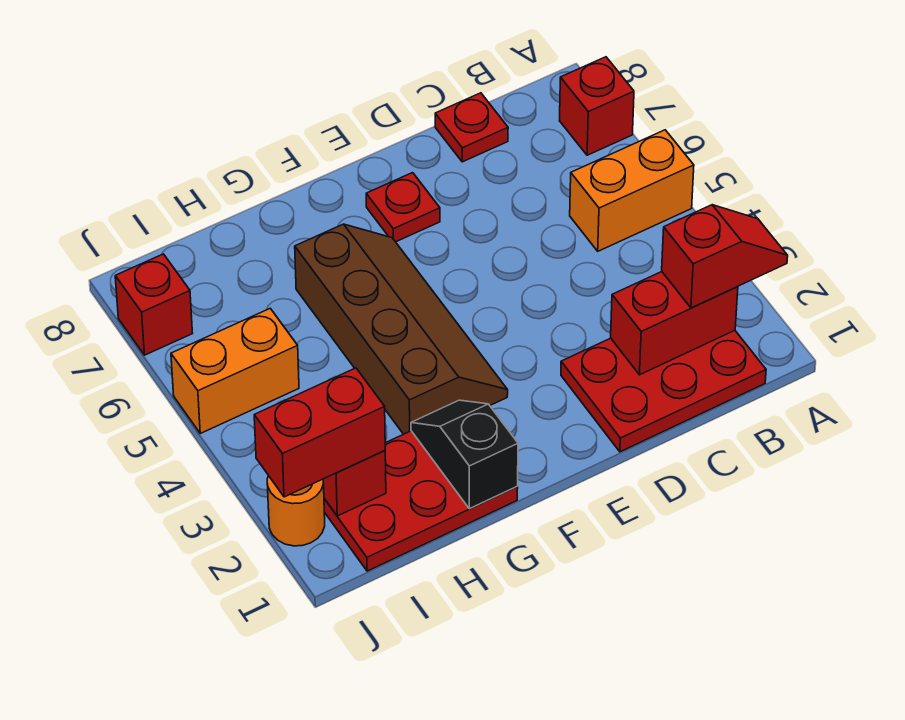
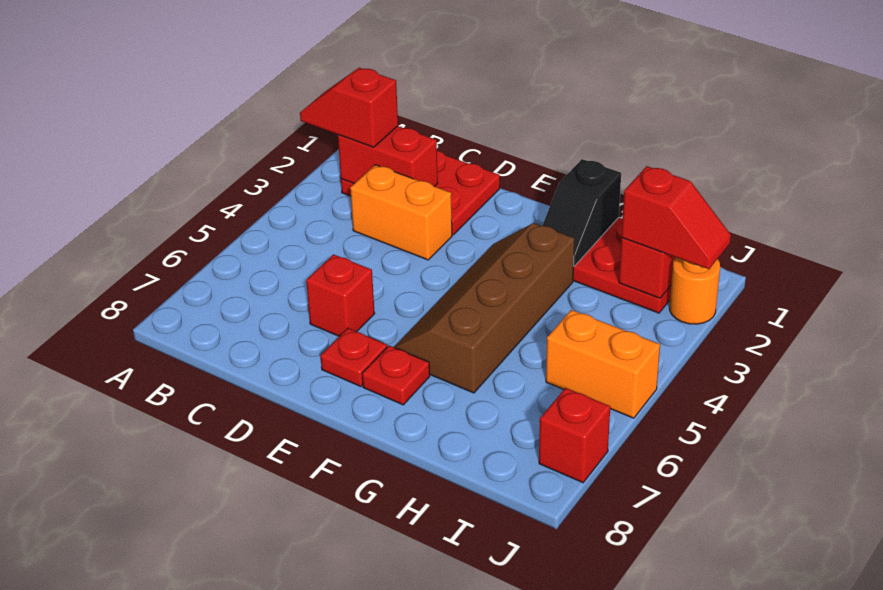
orange brick A5:B5 level 1 -> orange brick C3:D3 level 1
red brick A7 level 1 -> red brick D6 level 1
red plate C8 level 1 -> red plate F7 level 1
red brick I2:J2 level 3 -> red slope I2:J2 level 3 top I

